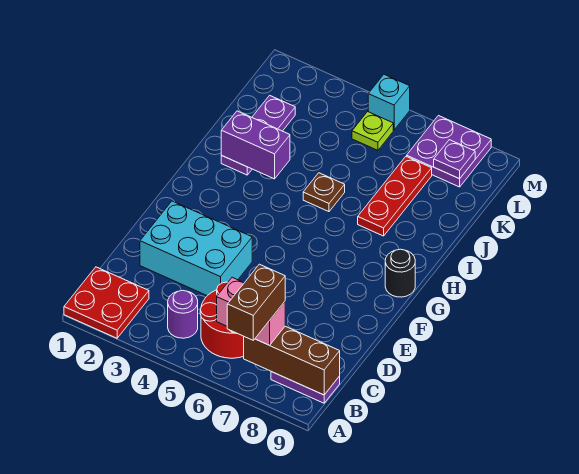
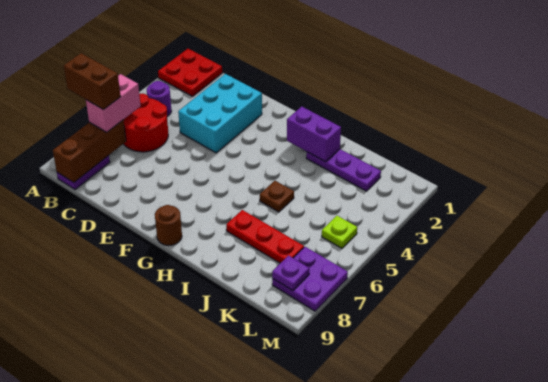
black round brick G9 level 1 -> brown round brick G9 level 1
purple brick I2:I3 level 2 -> purple brick H2:I2 level 2
cyan brick M5 level 1 -> none

